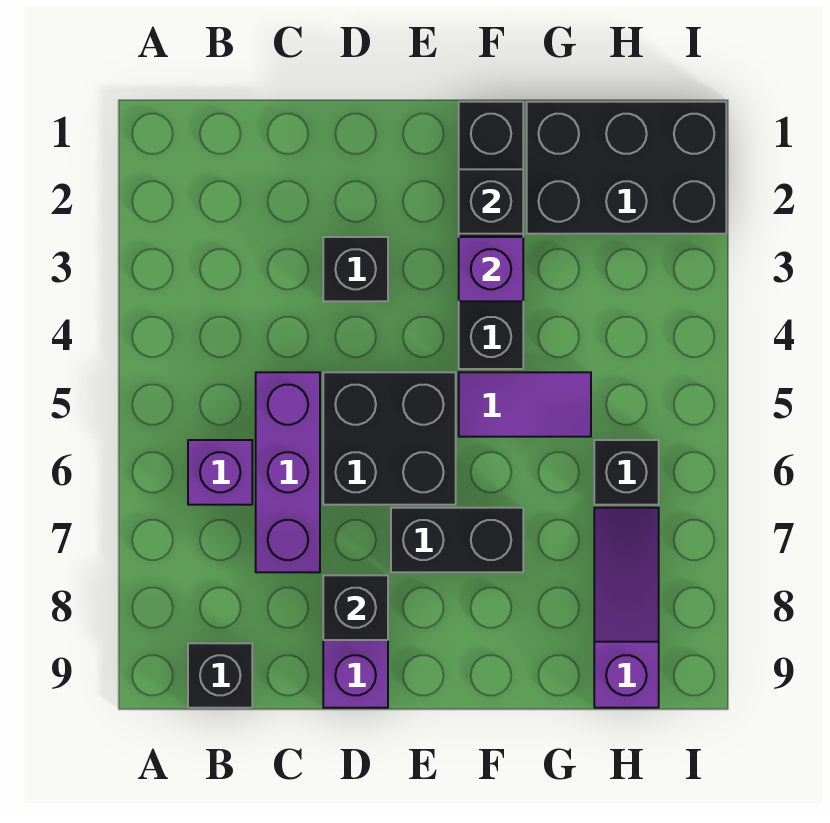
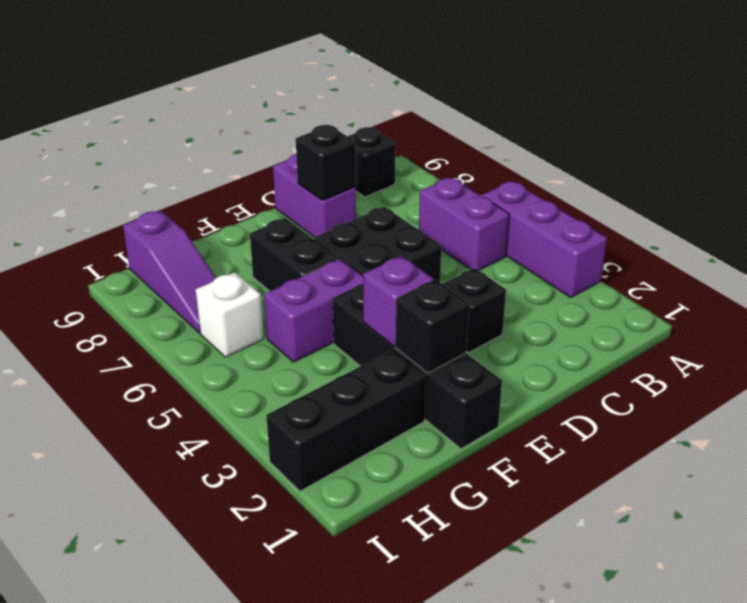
purple brick B6 level 1 -> purple brick B5:B6 level 1
purple brick C5:C7 level 1 -> purple brick A3:A5 level 1
black brick E7:F7 level 1 -> black brick F6:F7 level 1
purple tile F5:G5 level 1 -> purple brick F5:G5 level 1
black brick G1:I2 level 1 -> black brick G2:I2 level 1
black brick H6 level 1 -> white brick H6 level 1

